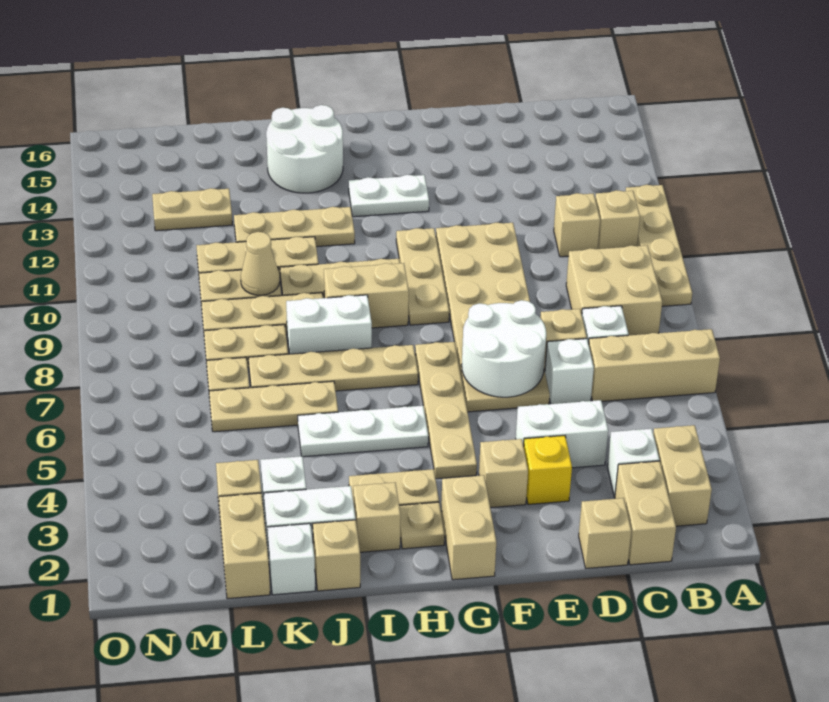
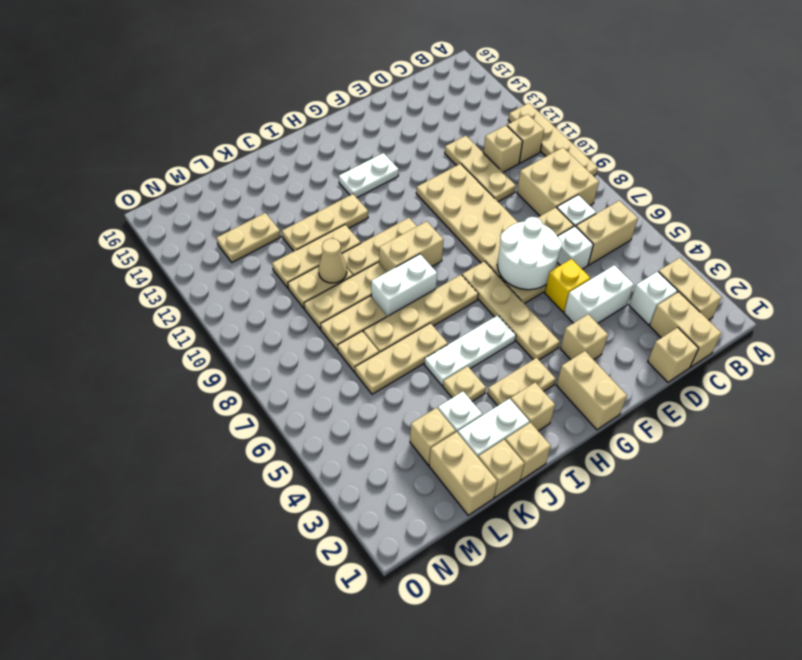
tan brick A6:C6 level 1 -> tan brick B6:C6 level 1
yellow brick E3 level 1 -> yellow brick E5 level 1
tan plate G9:G11 level 1 -> tan plate D10:D12 level 1
tan plate H2 level 1 -> tan plate J4 level 1
white round brick I14:J15 level 1 -> none
white brick K1 level 1 -> tan brick K1 level 1

